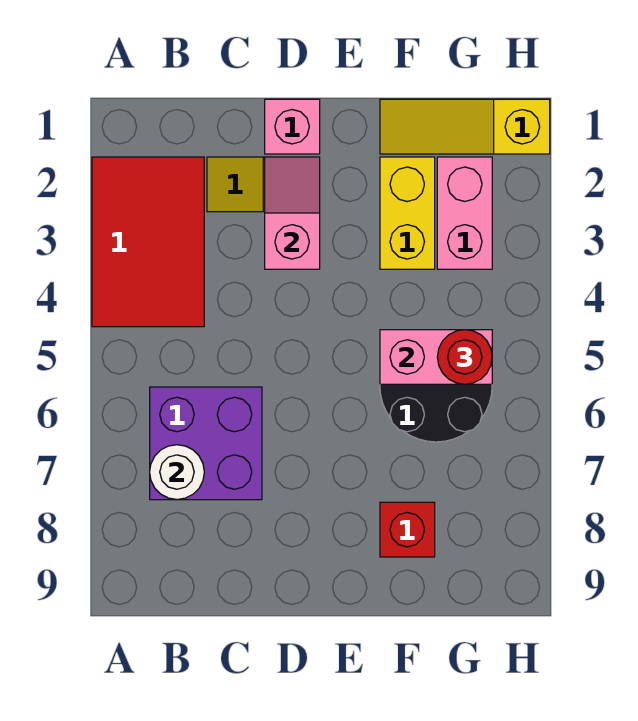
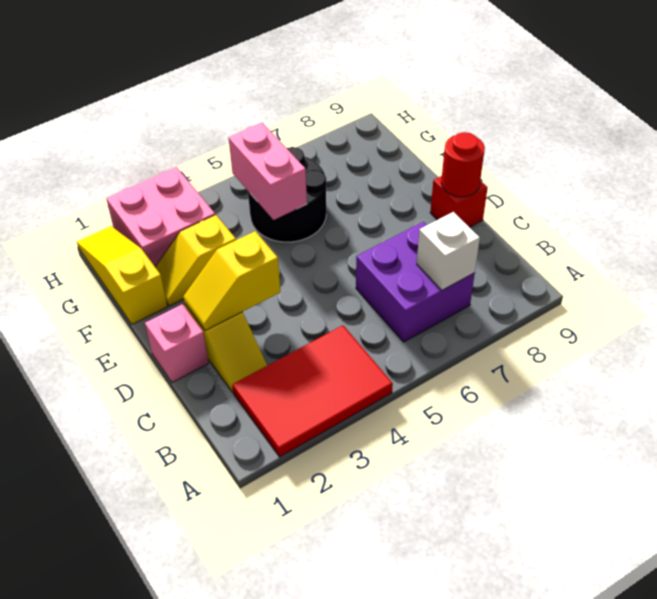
white round brick B7 level 2 -> white brick B7 level 2
pink slope D2:D3 level 2 top 3 -> yellow slope D2:D3 level 2 top 3
yellow slope F1:H1 level 1 top H -> yellow slope F1:H1 level 1 top F
yellow brick F2:F3 level 1 -> yellow slope F2:F3 level 1 top 3
red brick F8 level 1 -> red brick D9 level 1
pink brick G2:G3 level 1 -> pink brick G2:H3 level 1
red round brick G5 level 3 -> red round brick D9 level 2

